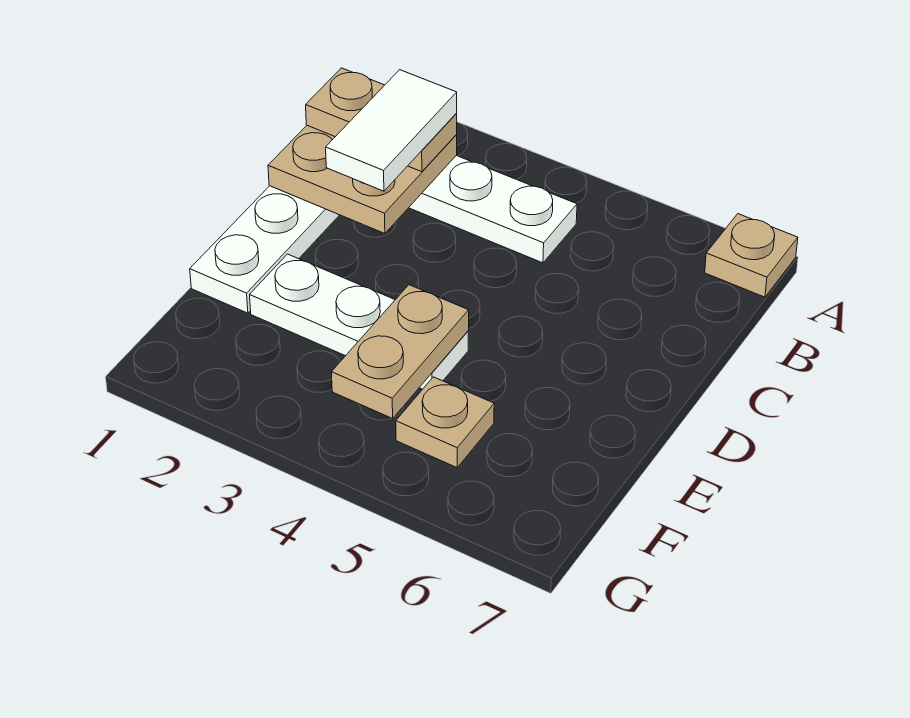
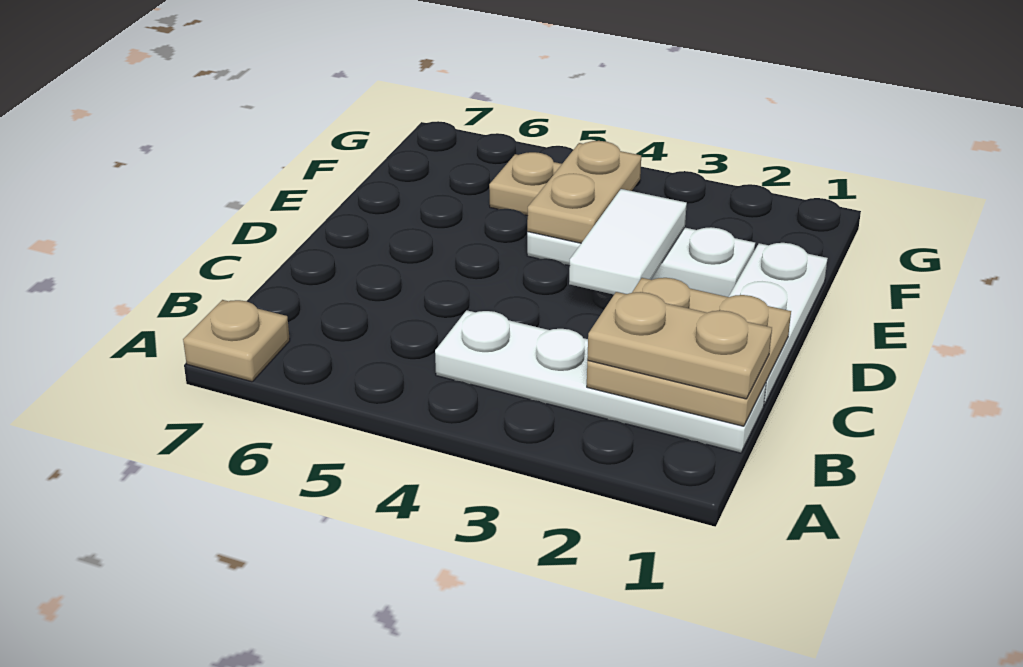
white tile B2:C2 level 4 -> white tile D3:E3 level 2

